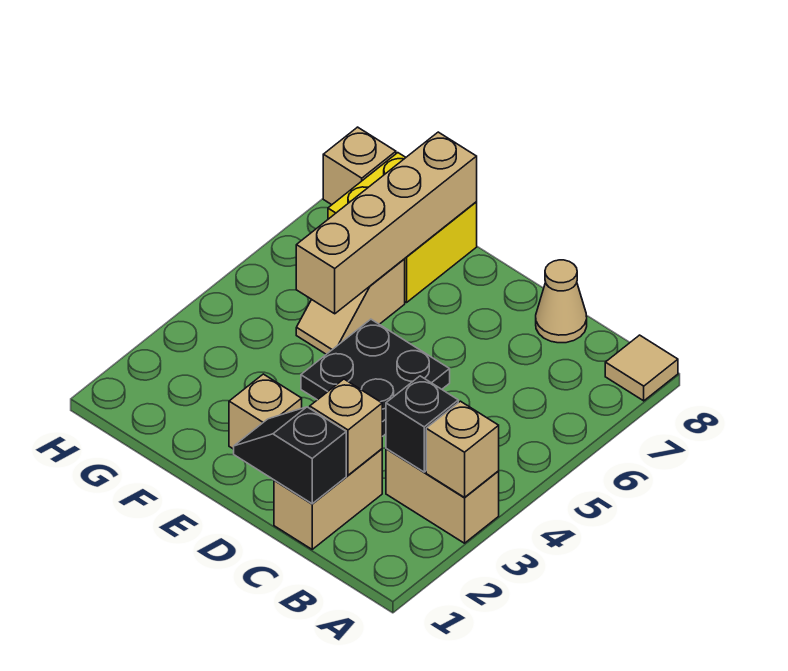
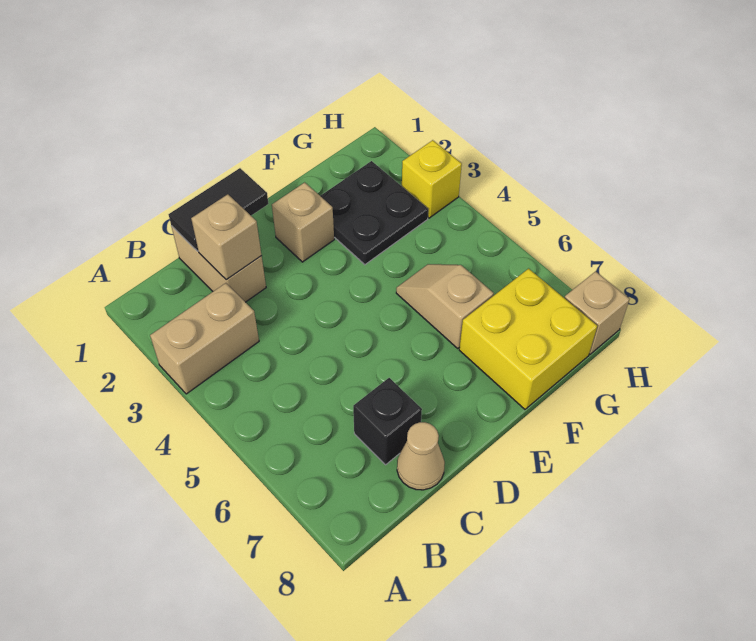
tan brick A3 level 2 -> none
tan tile A8 level 1 -> none
black brick B3 level 2 -> black brick C7 level 1
black slope C1:D1 level 2 top C -> black tile C1:D1 level 2
black plate D4:E5 level 1 -> black plate F2:G3 level 1
tan brick F5:F8 level 2 -> none
none -> yellow brick H3 level 1

